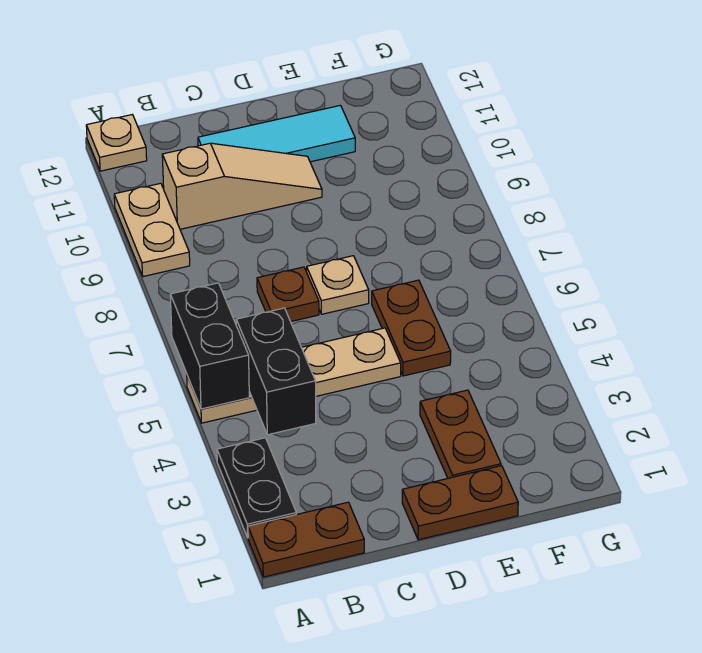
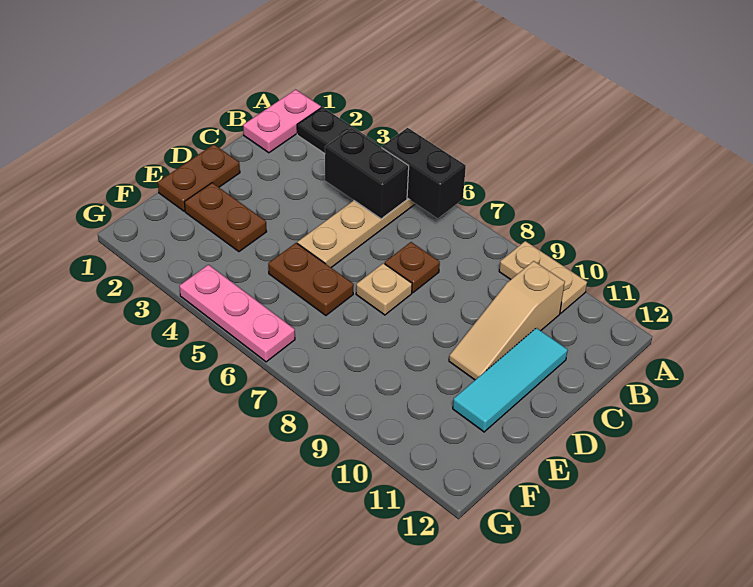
brown plate A1:B1 level 1 -> pink plate A1:B1 level 1
tan plate A12 level 1 -> none
none -> pink plate G4:G6 level 1

